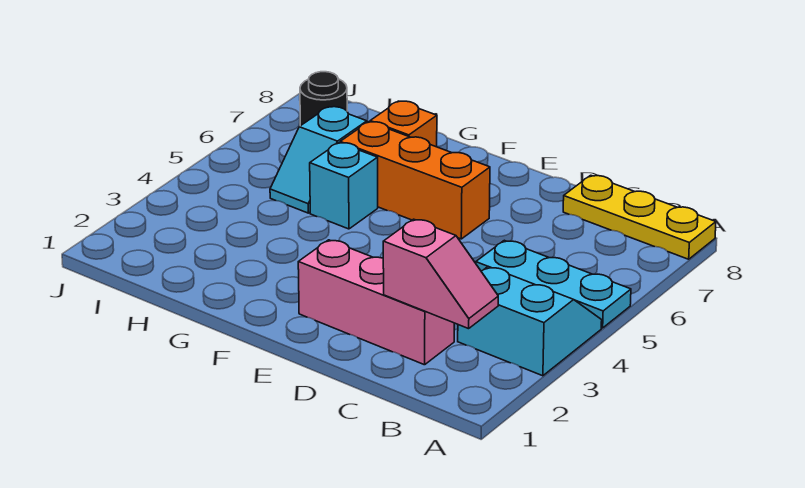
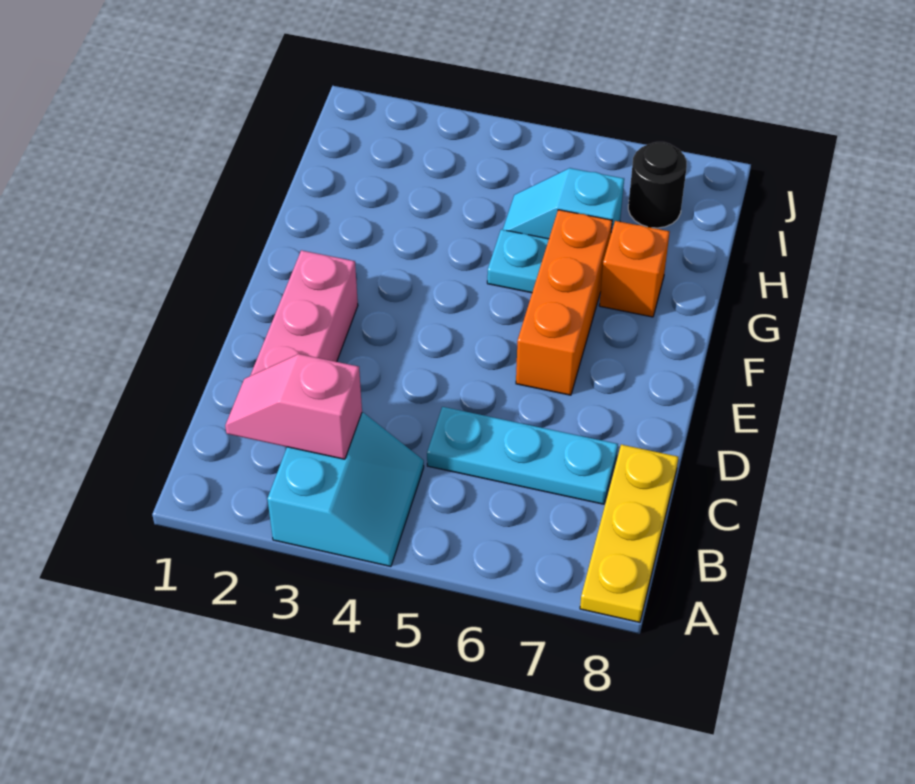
cyan plate A5:C5 level 1 -> cyan plate C5:C7 level 1
pink slope B2:C2 level 2 top C -> pink slope B2:B3 level 2 top 3
cyan brick G5 level 1 -> cyan plate G5 level 1

